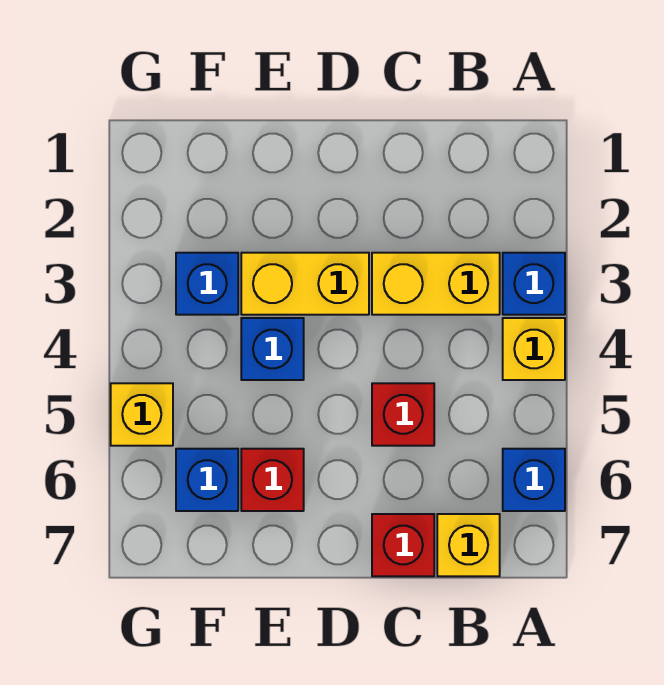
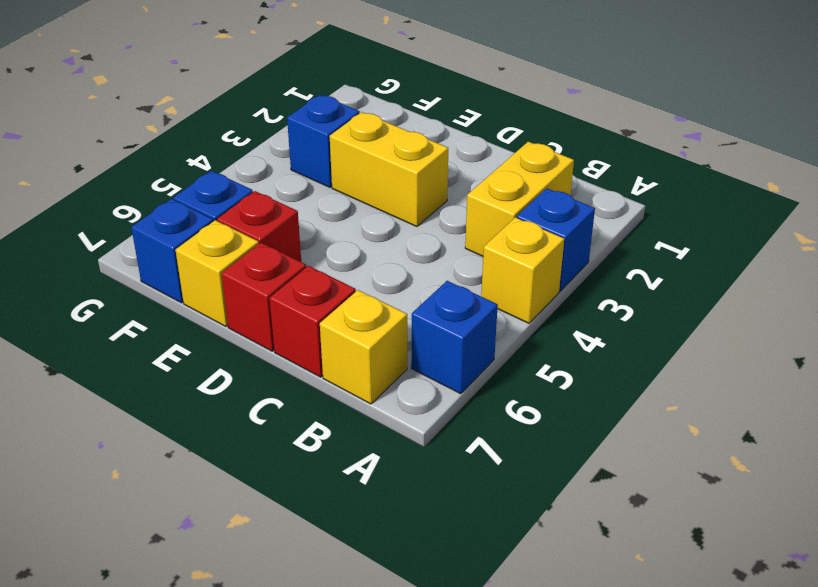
yellow brick B3:C3 level 1 -> yellow brick B2:B3 level 1
red brick C5 level 1 -> red brick D7 level 1
blue brick E4 level 1 -> blue brick F7 level 1
yellow brick G5 level 1 -> yellow brick E7 level 1

